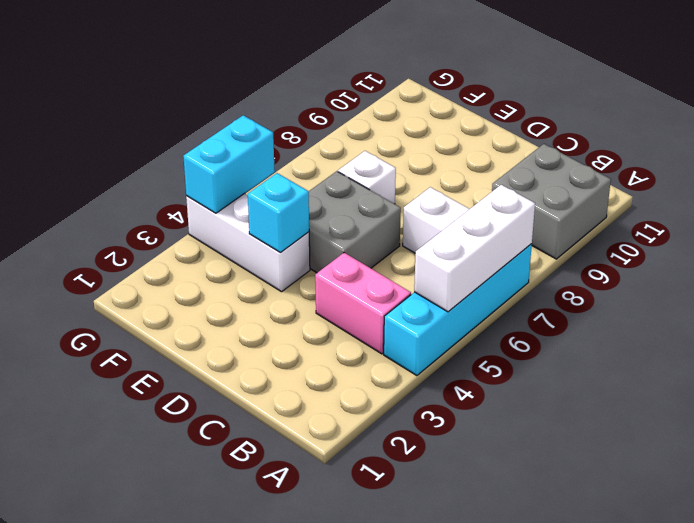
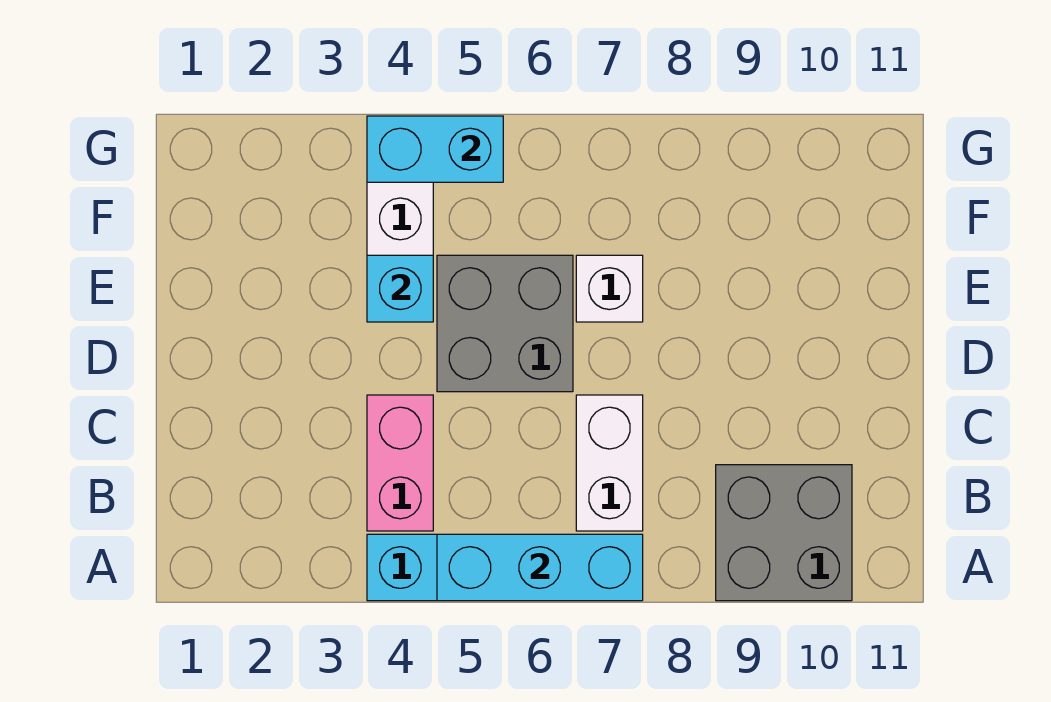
white brick A5:A7 level 2 -> cyan brick A5:A7 level 2

